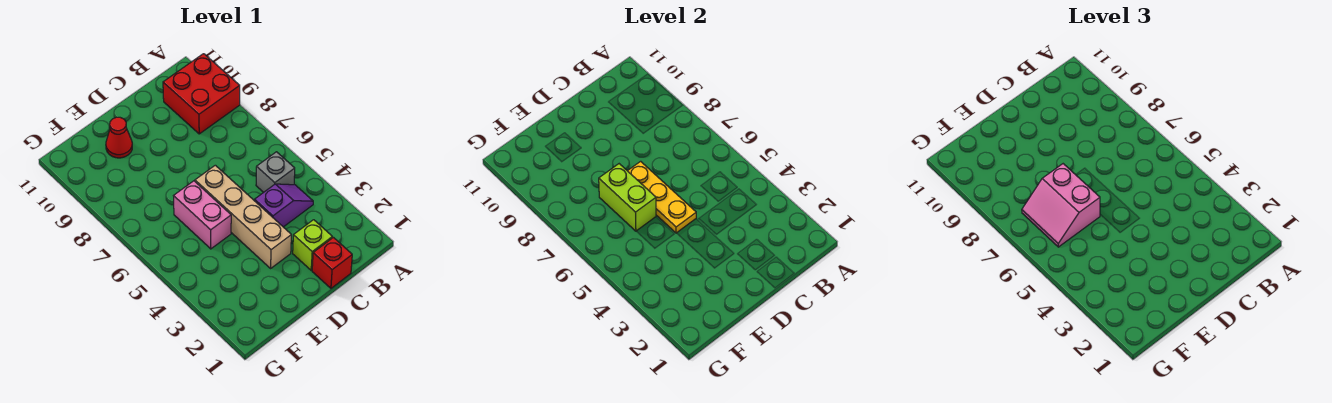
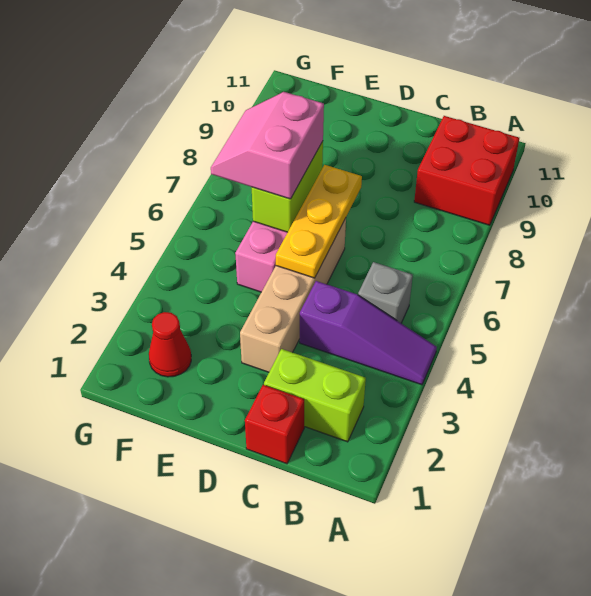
purple slope B4:C4 level 1 top C -> purple slope A4:C4 level 1 top C
lime brick C2 level 1 -> lime brick B2:C2 level 1
red cone E10 level 1 -> red cone F2 level 1

